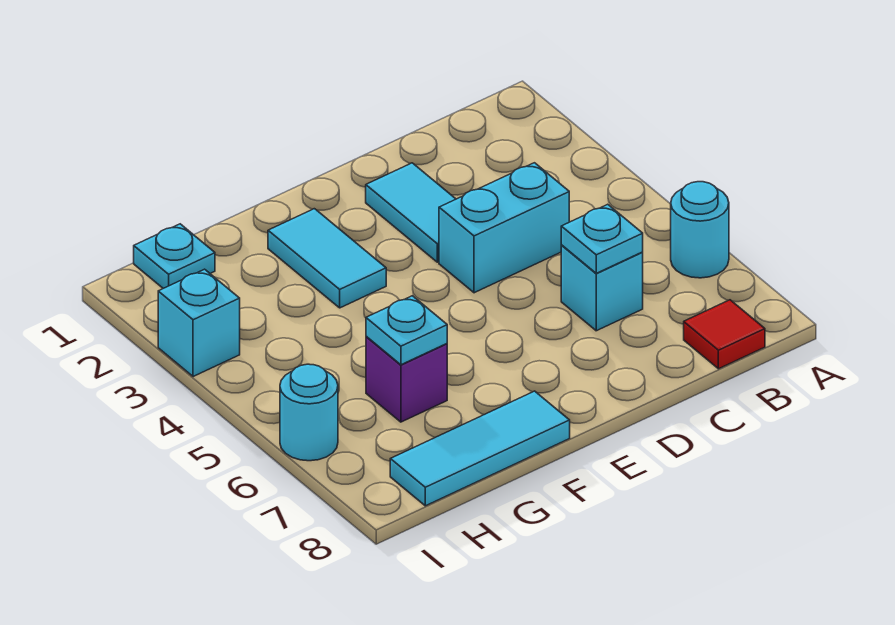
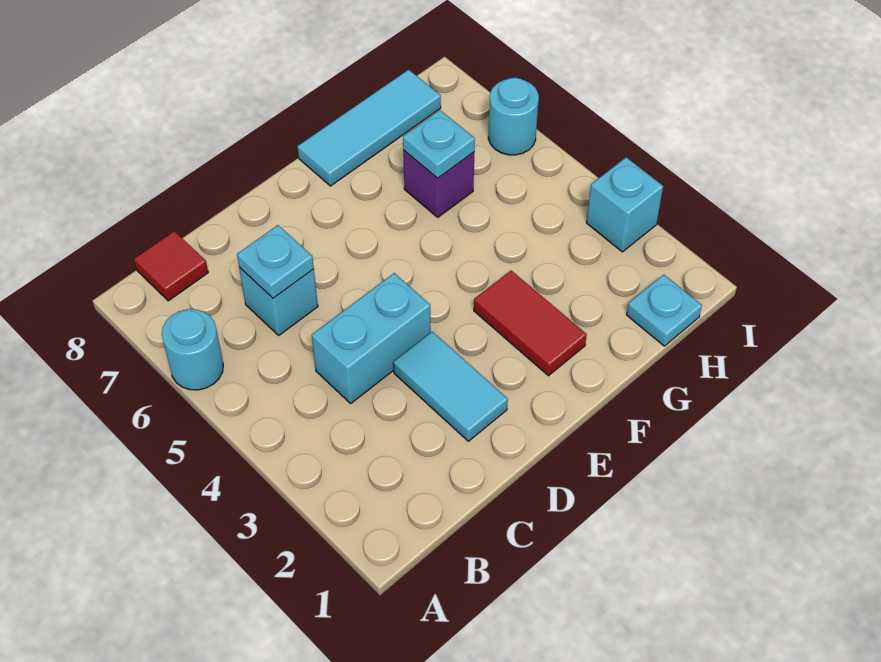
cyan tile F2:F3 level 1 -> red tile F2:F3 level 1

